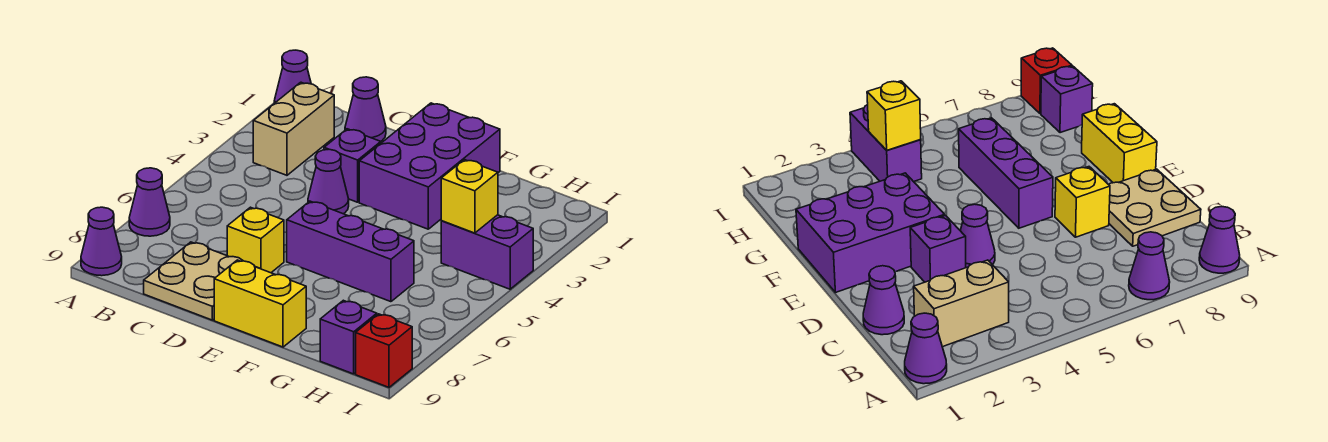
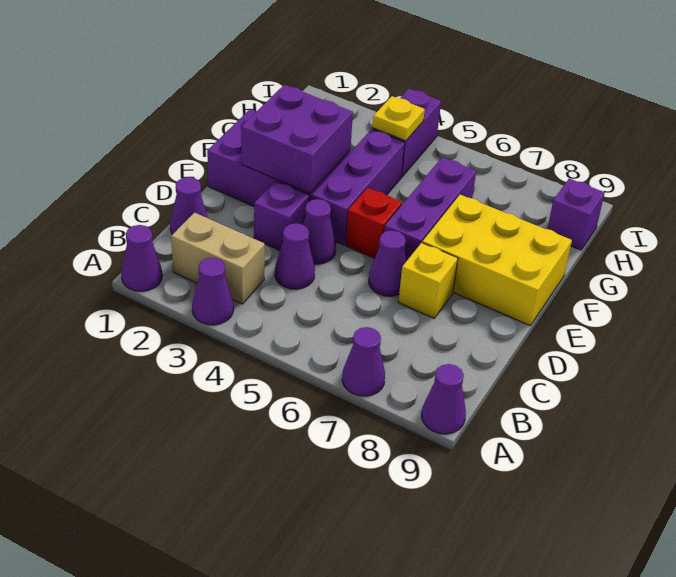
none -> purple cone A3 level 1
none -> purple cone C4 level 1
tan plate C8:D9 level 1 -> none
none -> purple cone D6 level 1
none -> purple brick E2:F3 level 2
none -> purple brick E4:G4 level 1
yellow brick E9:F9 level 1 -> yellow brick E7:F9 level 1
yellow brick H4 level 2 -> yellow plate H4 level 2
red brick I9 level 1 -> red brick E5 level 1

